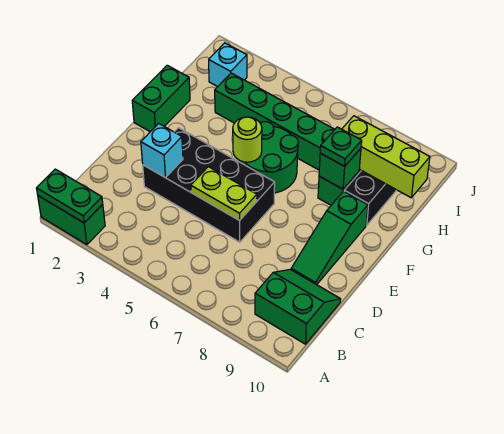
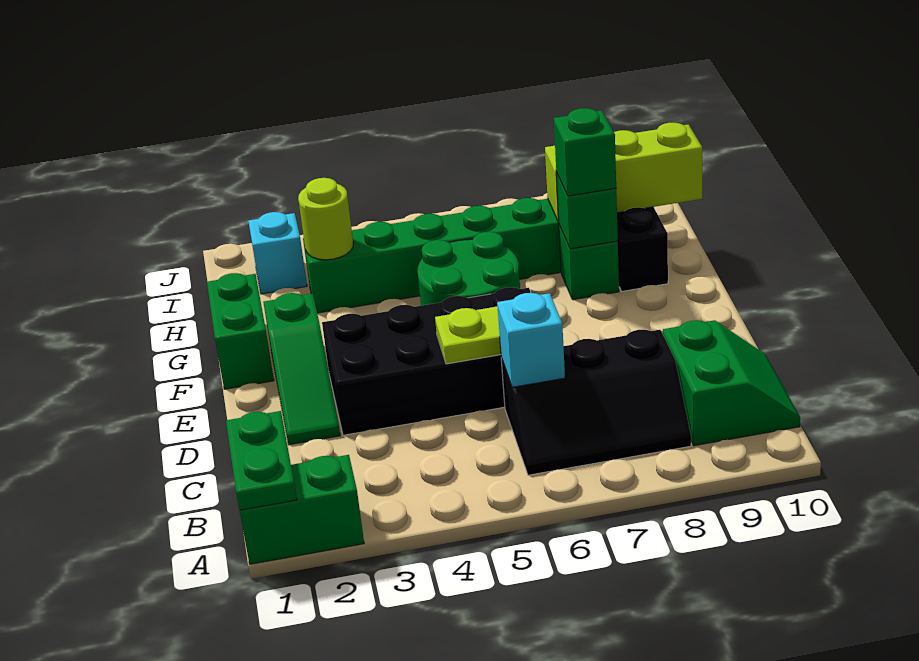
green plate A1:A2 level 2 -> green plate A1:B1 level 2
none -> black slope B6:C8 level 1 top C
green slope B9:C10 level 1 top B -> green slope B9:C10 level 1 top 9
cyan brick D3 level 2 -> cyan brick C6 level 2
green slope D9:F9 level 1 top F -> green slope D2:F2 level 1 top F
lime round brick F5 level 2 -> lime round brick H3 level 2
green plate G8 level 3 -> green brick G8 level 3

